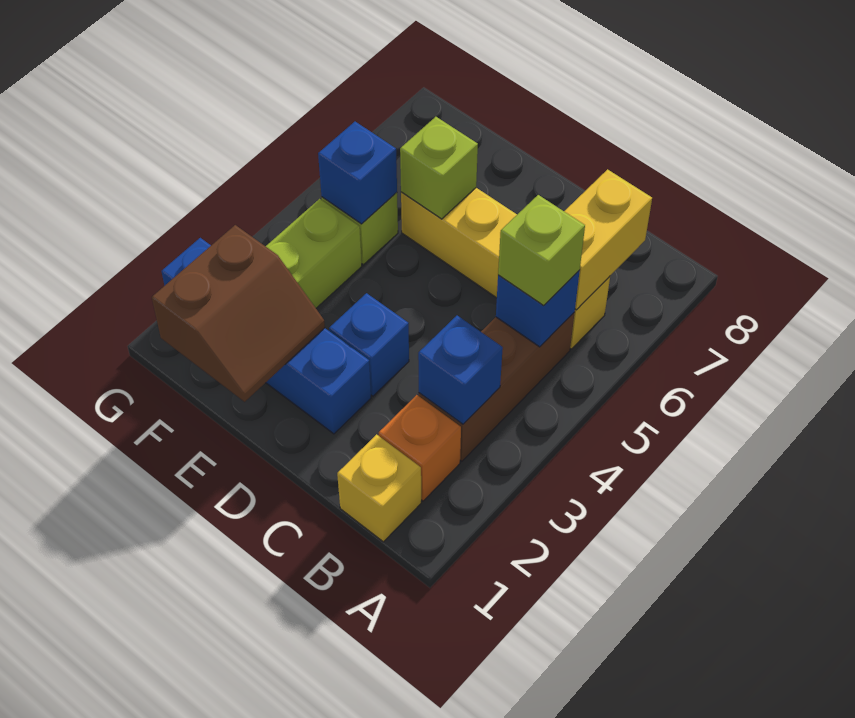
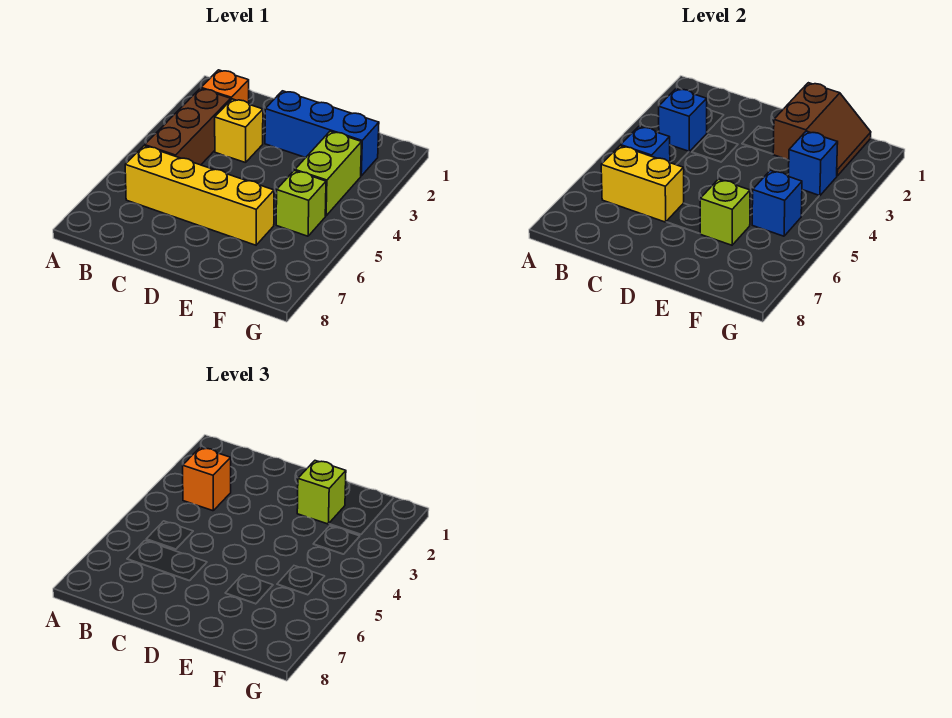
yellow brick B1 level 1 -> yellow brick C3 level 1
none -> orange brick B3 level 3
lime brick B5 level 3 -> lime brick E2 level 3
yellow brick B6:B7 level 2 -> yellow brick B6:C6 level 2
blue brick D2:G2 level 1 -> blue brick D2:F2 level 1
blue brick D3 level 1 -> blue brick F3 level 2
brown slope E1:F2 level 2 top F -> brown slope E1:F2 level 2 top E

